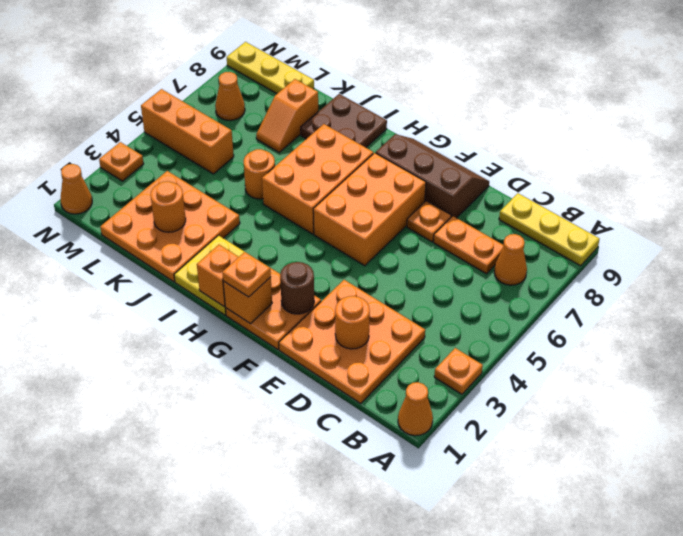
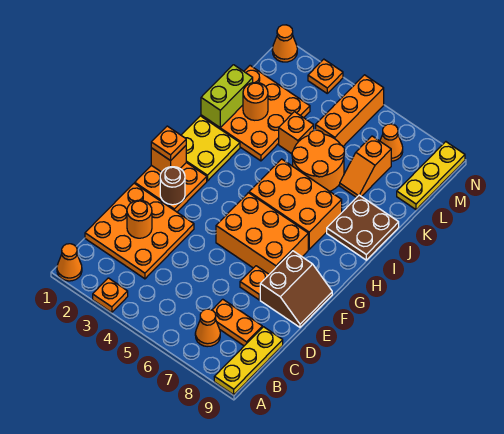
orange plate C7:D7 level 1 -> orange plate C7:C8 level 1
brown slope E8:G9 level 1 top 8 -> brown slope E8:F9 level 1 top 8
orange brick H1 level 2 -> orange brick K4 level 1
none -> lime brick J1:K1 level 2
orange round brick J5 level 1 -> orange round brick J5:K6 level 1
orange slope K7:K8 level 1 top 8 -> orange slope K7:L7 level 1 top L

